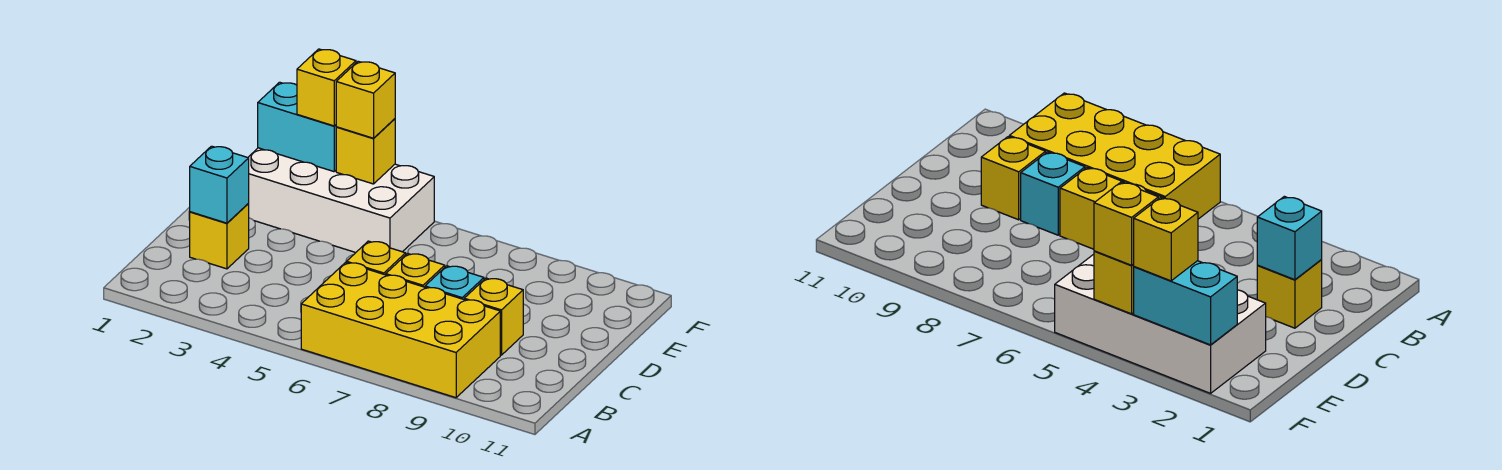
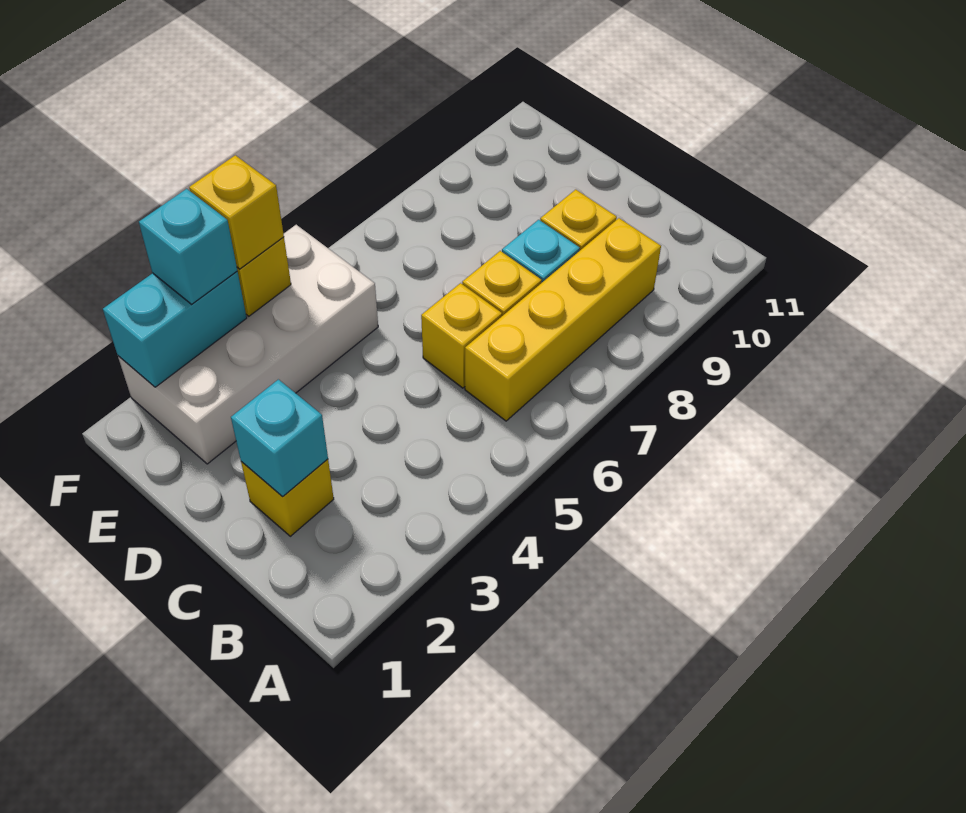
yellow brick A6:B9 level 1 -> yellow brick B6:B9 level 1
yellow brick F3 level 3 -> cyan brick F3 level 3

